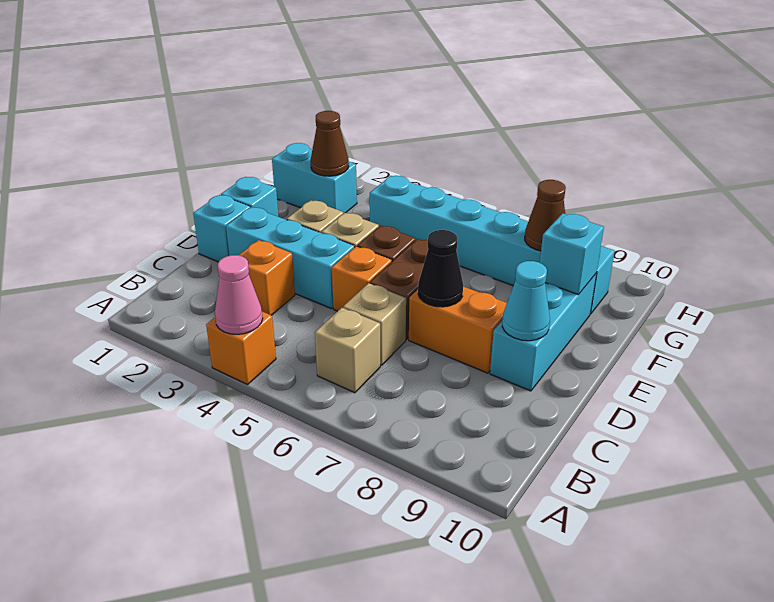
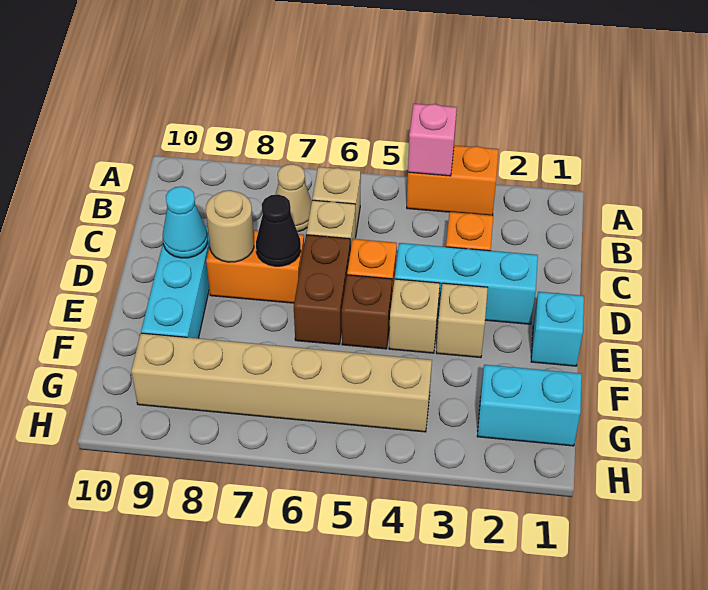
orange brick A4 level 1 -> orange brick A3:A4 level 1
pink cone A4 level 2 -> pink brick A4 level 2
none -> tan cone B7 level 1
cyan brick D1 level 1 -> none
none -> tan round brick D8 level 2
cyan brick F9 level 2 -> none
brown cone G2 level 2 -> none
cyan brick G4:G9 level 1 -> tan brick G4:G9 level 1
brown cone G8 level 2 -> none

